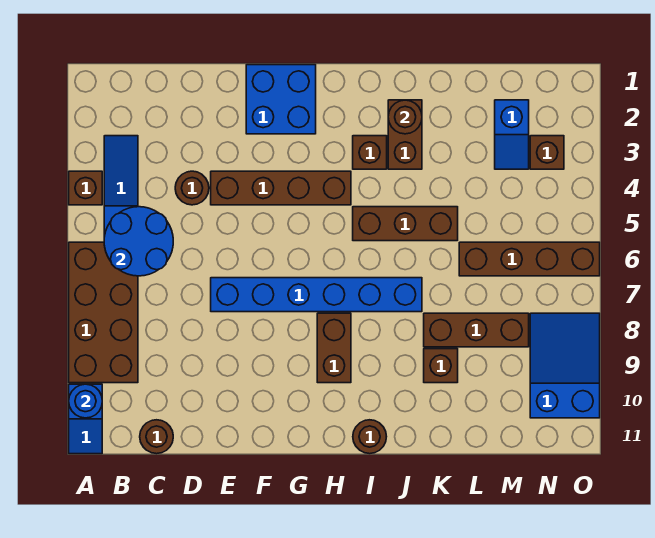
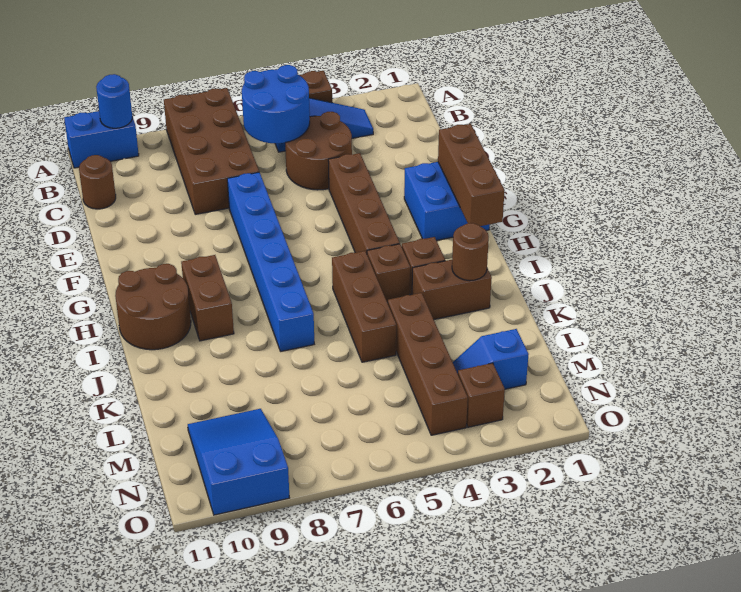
brown brick A6:B9 level 1 -> brown brick A7:D8 level 1
blue slope A10:A11 level 1 top 10 -> blue brick A10:A11 level 1
brown round brick D4 level 1 -> brown round brick C4:D5 level 1
brown brick H8:H9 level 1 -> brown brick H9:I9 level 1
brown round brick I11 level 1 -> brown round brick H10:I11 level 1
brown brick K8:M8 level 1 -> brown brick F1:H1 level 2
brown brick K9 level 1 -> brown brick I4 level 1
brown brick L6:O6 level 1 -> brown brick K4:N4 level 1
blue slope N8:O10 level 1 top 10 -> blue slope M9:O10 level 1 top O

